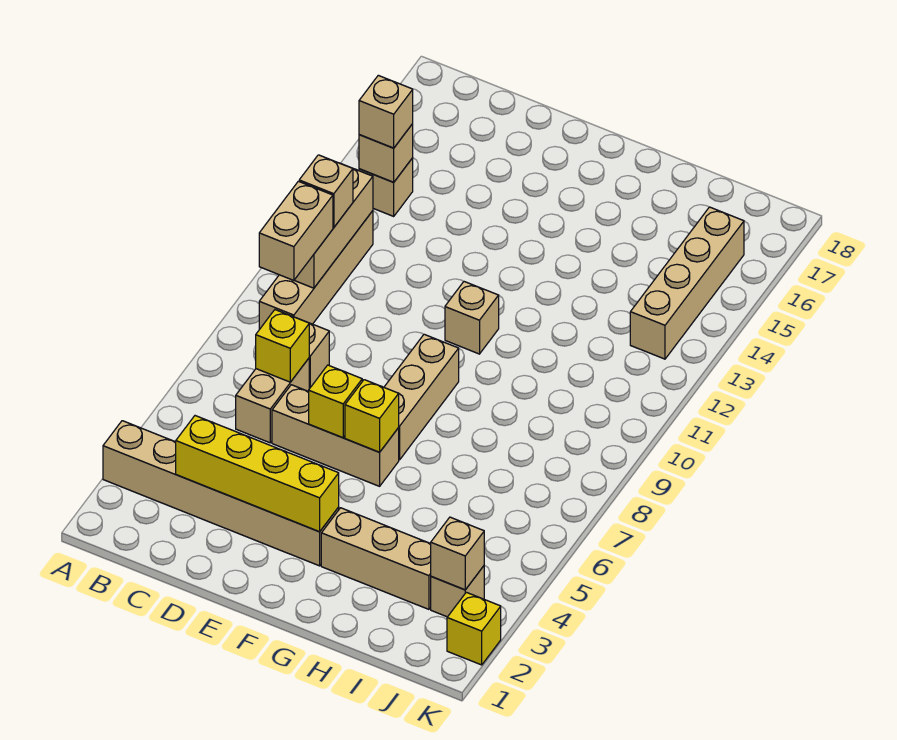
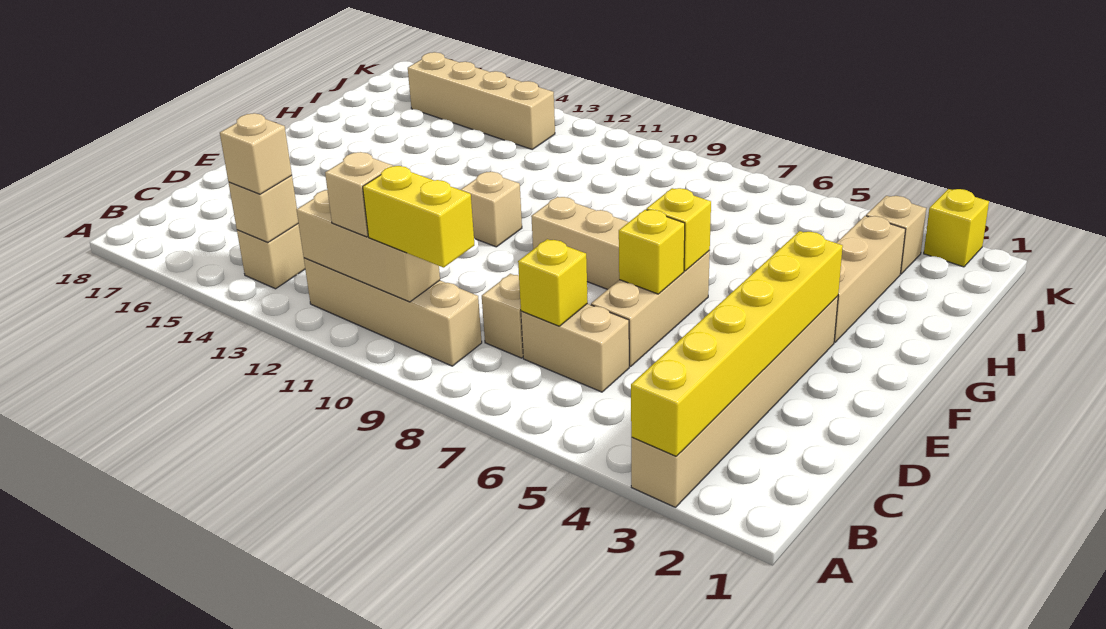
tan brick B9:B10 level 3 -> yellow brick B9:B10 level 3
yellow brick C3:F3 level 2 -> yellow brick A3:F3 level 2
tan brick J3 level 2 -> none

